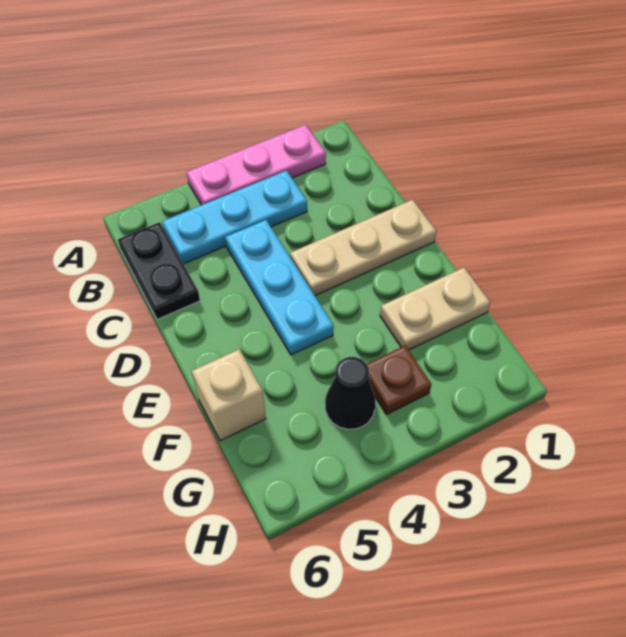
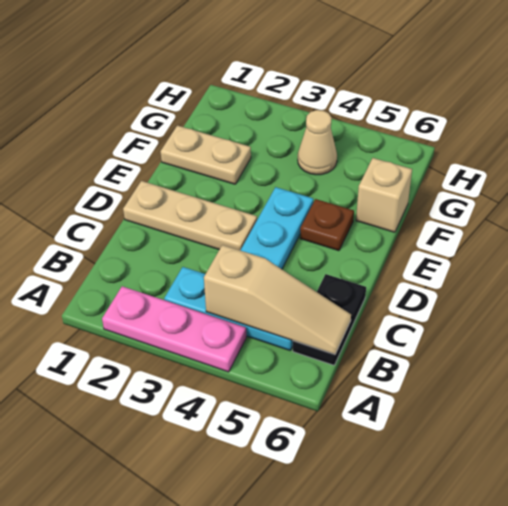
none -> tan slope B4:B6 level 2 top 4
brown plate G3 level 1 -> brown plate E5 level 1
black cone G4 level 1 -> tan cone G4 level 1

